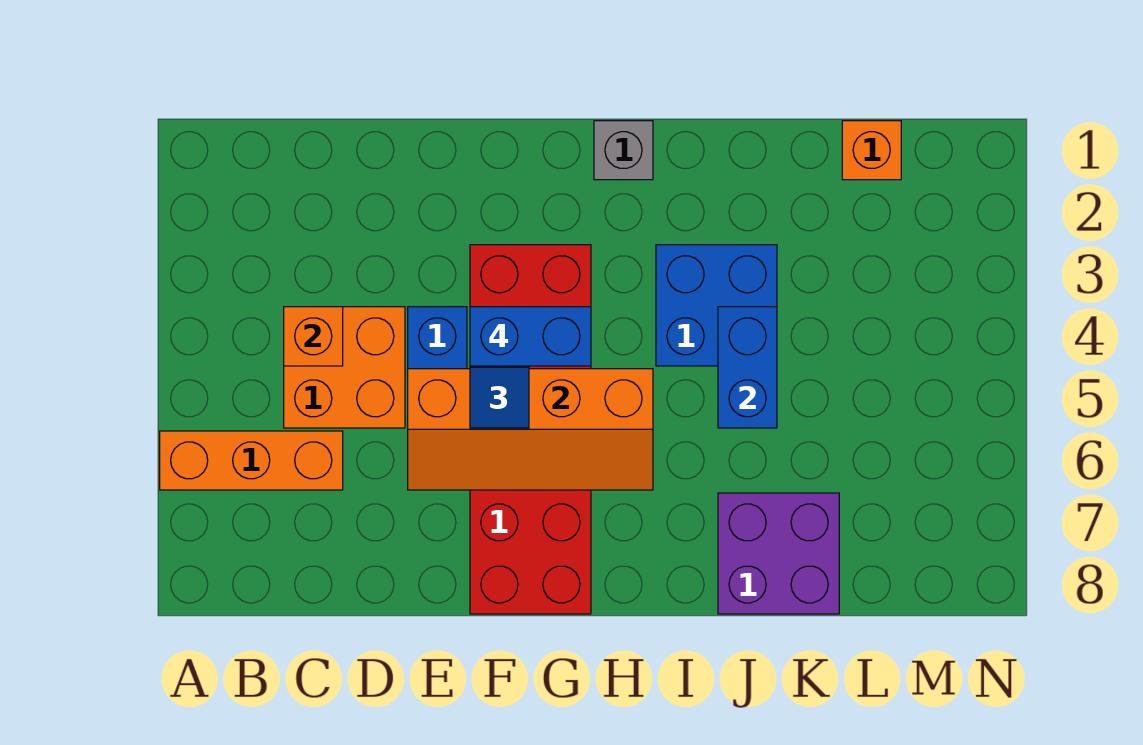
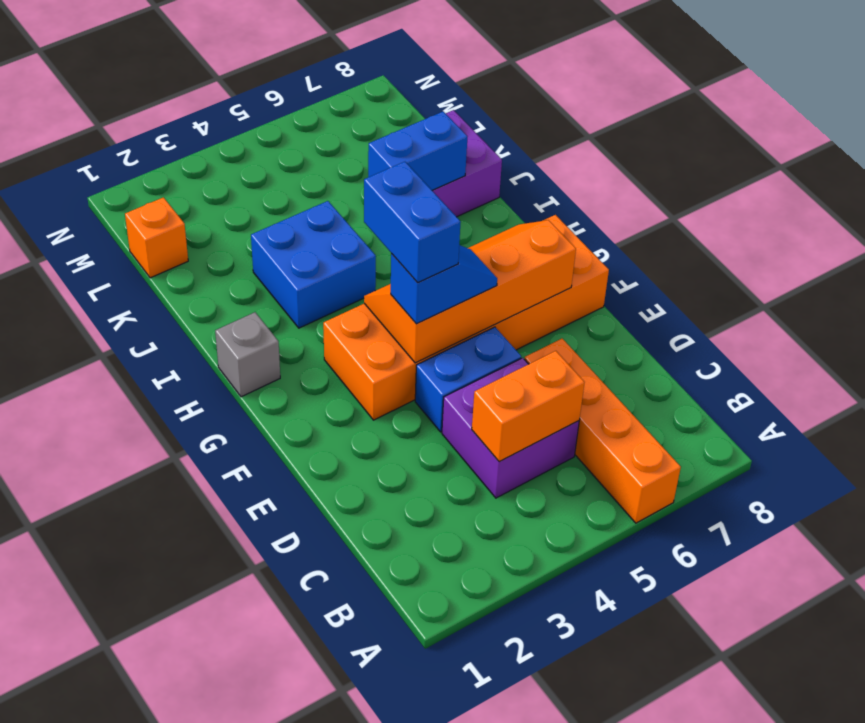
orange brick A6:C6 level 1 -> orange brick A6:D6 level 1
orange brick C4:D5 level 1 -> purple brick C4:D5 level 1
orange brick C4 level 2 -> orange brick C4:C5 level 2
orange slope E5:H6 level 2 top 5 -> orange slope F4:G7 level 2 top F
red brick F3:G8 level 1 -> orange brick F3:G8 level 1
blue brick J4:J5 level 2 -> blue brick J6:J7 level 2

